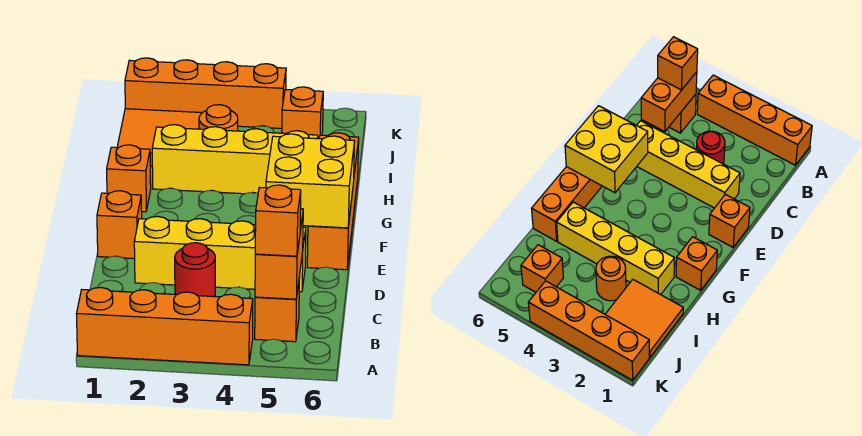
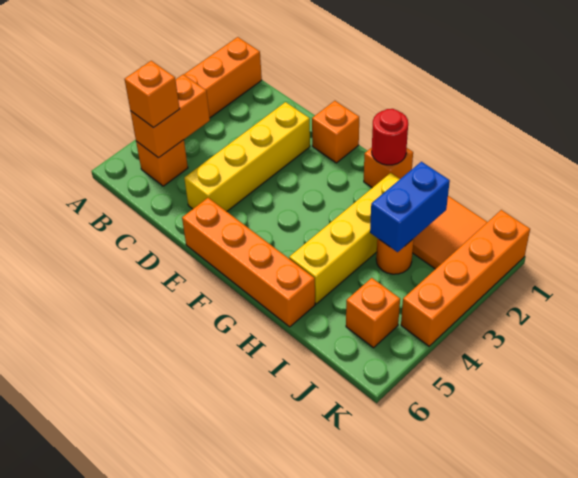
orange brick B5:C5 level 2 -> orange brick B4:B5 level 2
red round brick C3 level 1 -> red round brick G1 level 2
yellow brick E5:F6 level 2 -> none
none -> blue brick I2:I3 level 2

